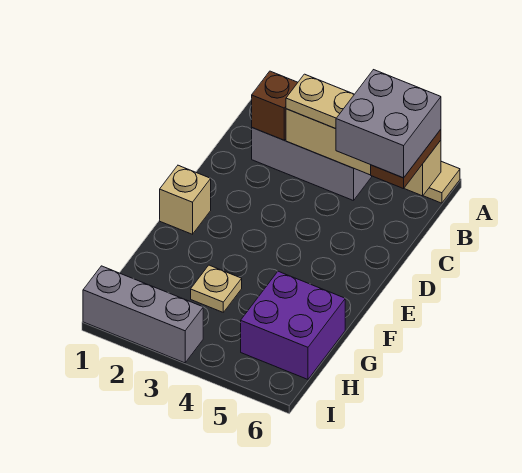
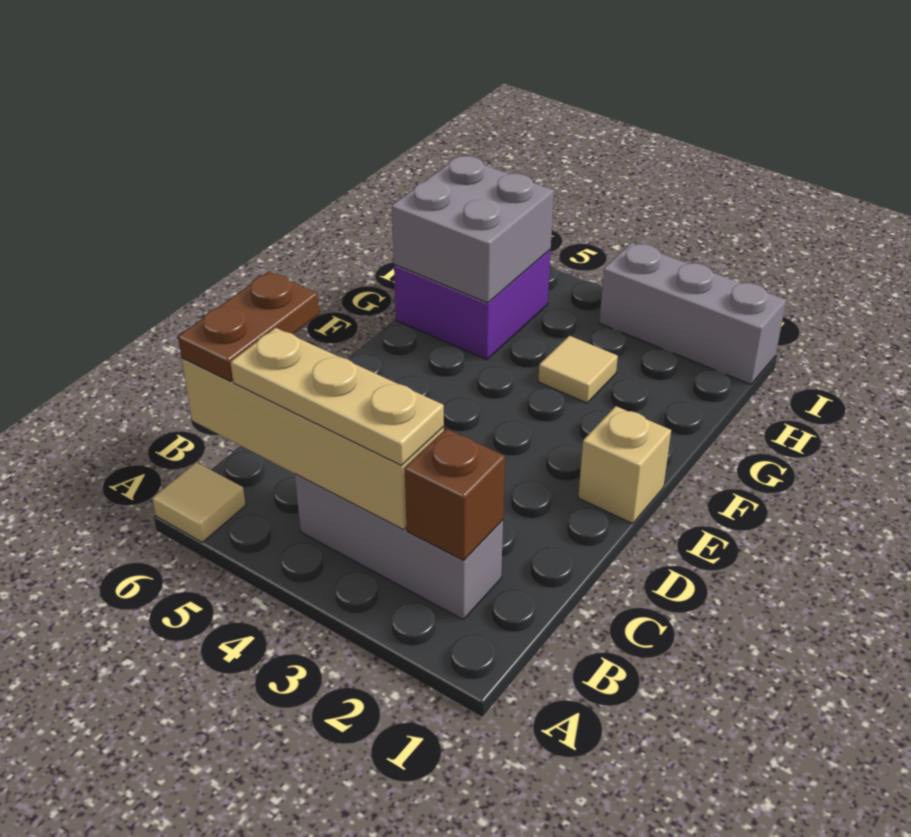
grey brick B5:C6 level 4 -> grey brick G5:H6 level 2
tan plate G3 level 1 -> tan tile G3 level 1

